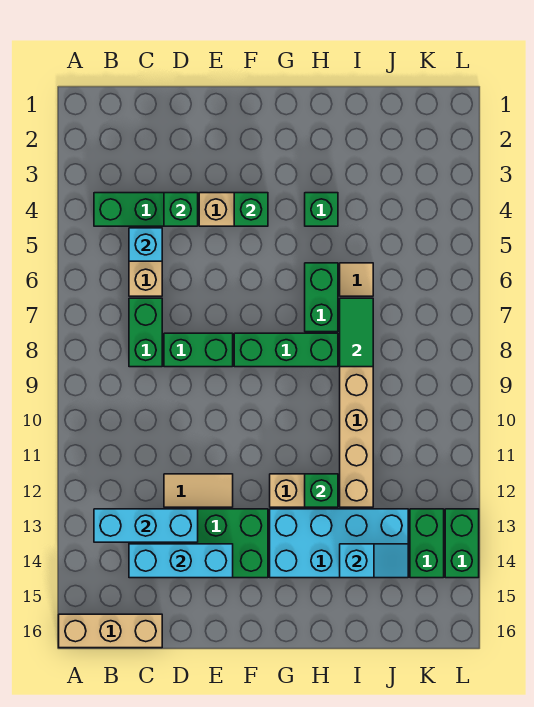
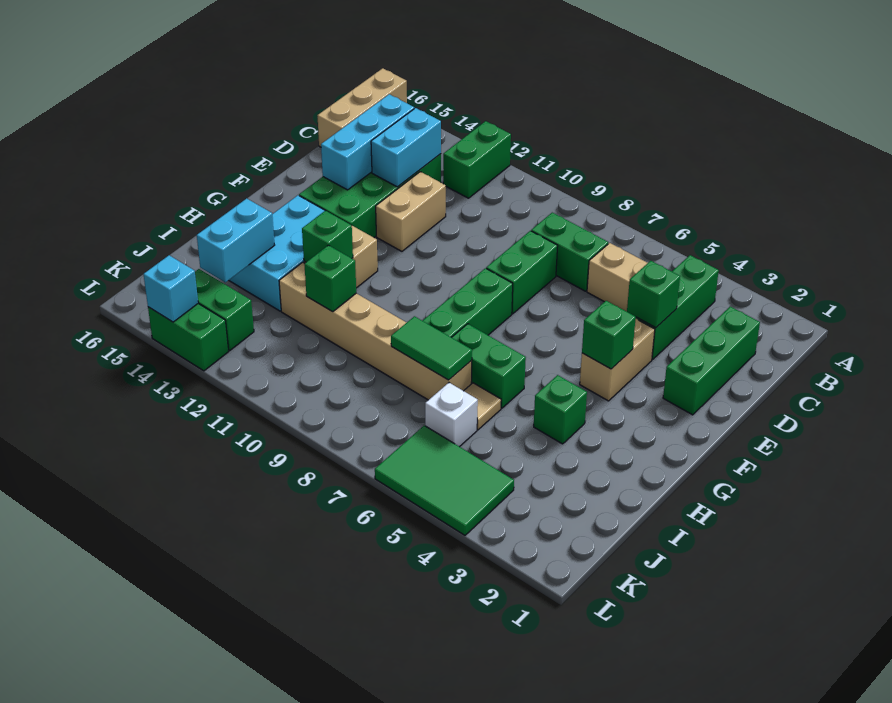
none -> green brick A12:B12 level 1
cyan brick B13:D13 level 2 -> cyan brick C13:D13 level 2
none -> green brick C2:E2 level 1
cyan brick C5 level 2 -> cyan brick L14 level 2
tan tile D12:E12 level 1 -> tan brick D12:E12 level 1
cyan brick G13:J14 level 1 -> cyan brick G13:I14 level 1
none -> green brick I11 level 2
cyan slope I14:J14 level 2 top I -> cyan brick I14:J14 level 2
none -> white brick J6 level 1
none -> green tile K4:L6 level 1

